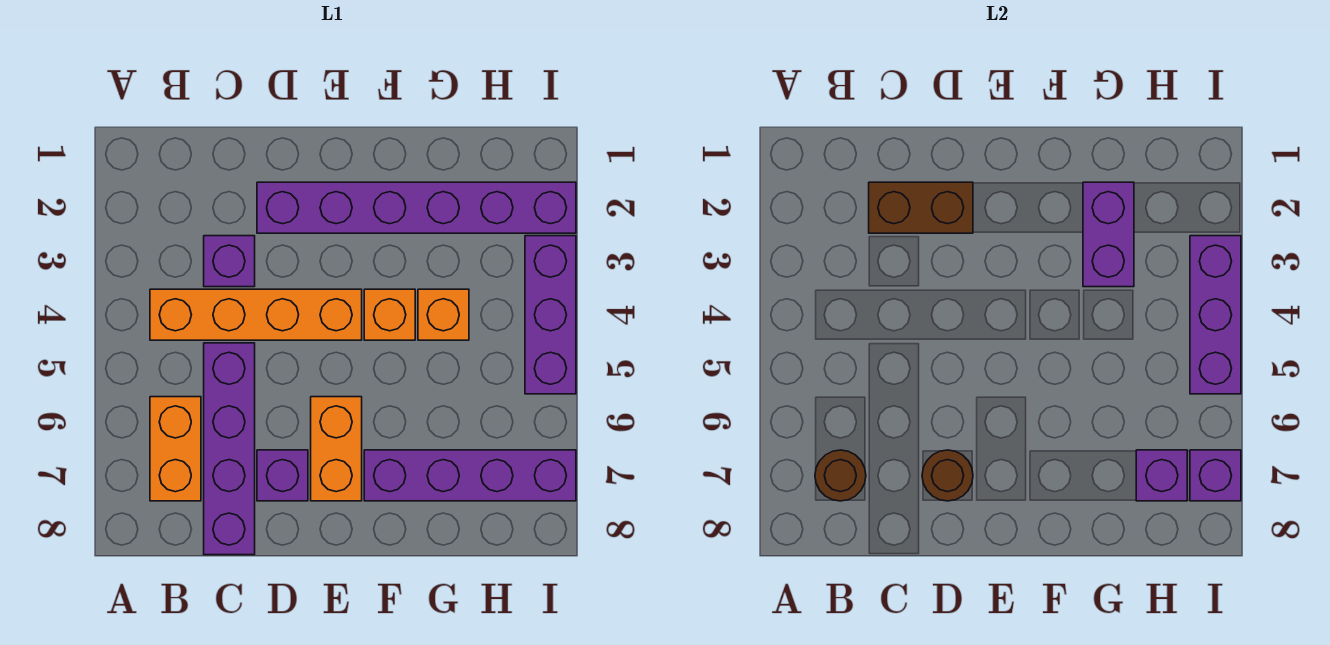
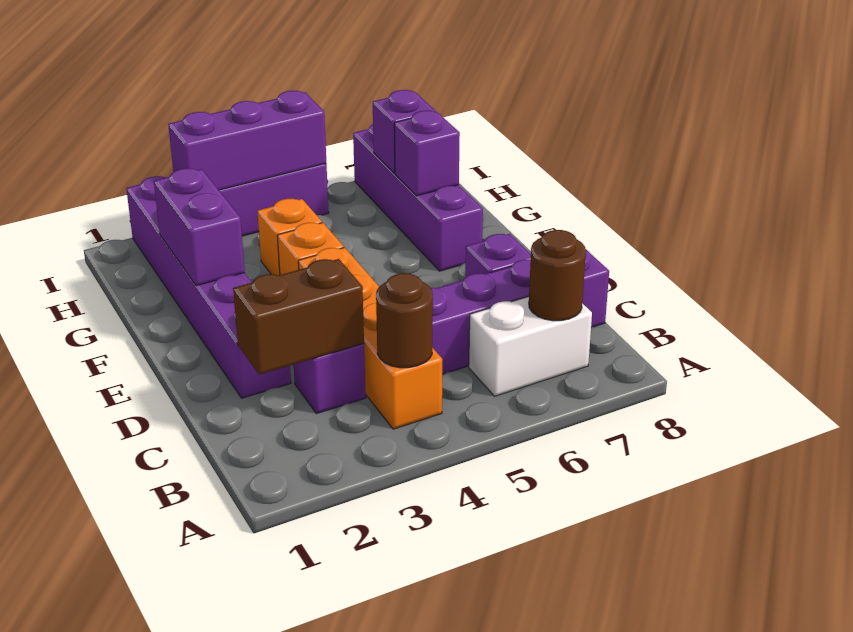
orange brick B6:B7 level 1 -> white brick B6:B7 level 1
brown brick C2:D2 level 2 -> brown brick C2:C3 level 2
brown round brick D7 level 2 -> brown round brick B4 level 2
orange brick E6:E7 level 1 -> none
purple brick G2:G3 level 2 -> purple brick F2:G2 level 2
purple brick I7 level 2 -> purple brick G7 level 2

